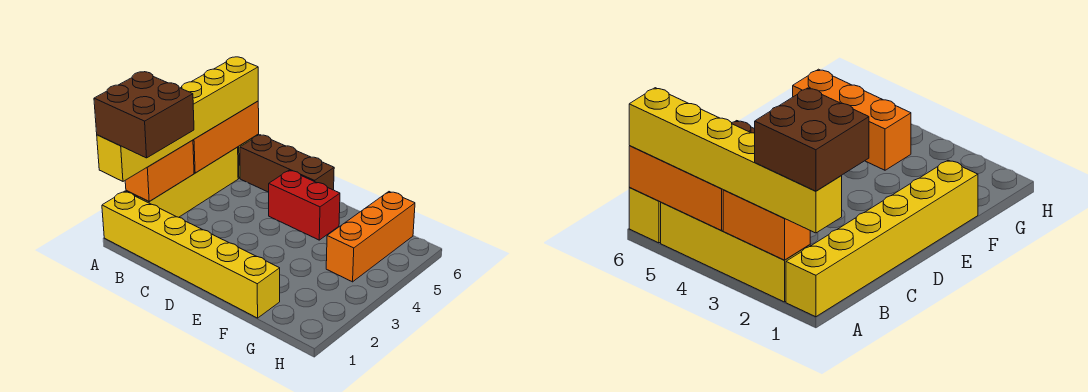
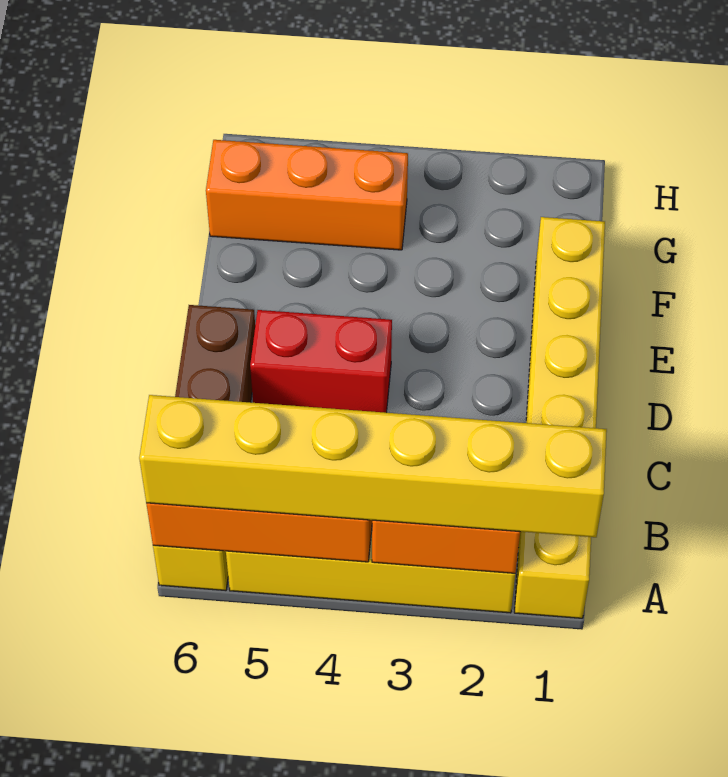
brown brick A1:B2 level 4 -> none
red brick D5:E5 level 1 -> red brick D4:D5 level 1

